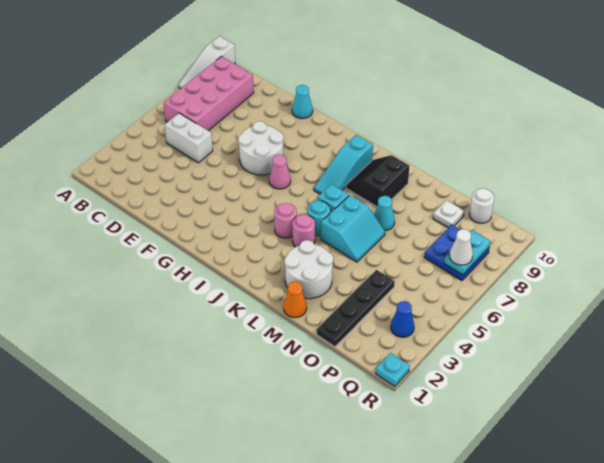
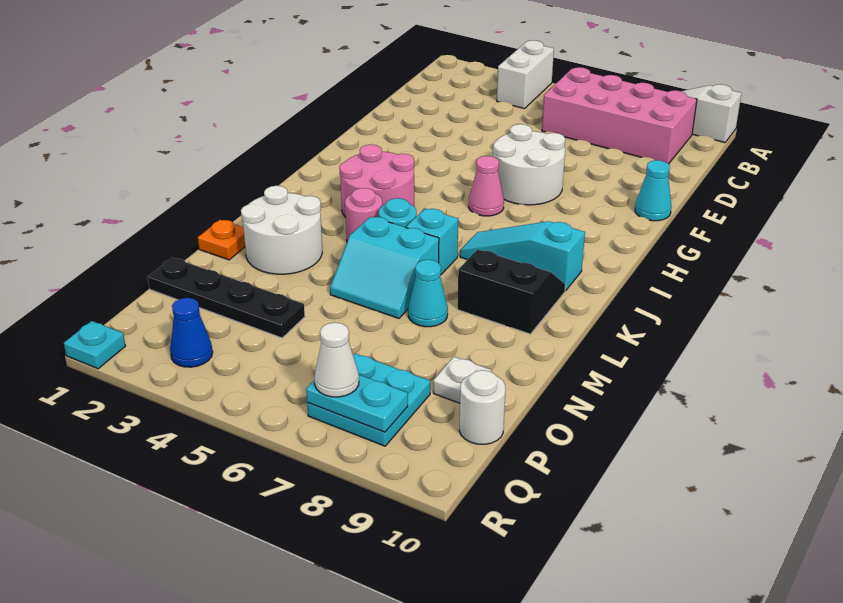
white brick C5:D5 level 1 -> white brick A4:B4 level 1
pink round brick J4 level 1 -> pink round brick I3:J4 level 1
orange cone M1 level 1 -> orange plate M1 level 1
blue plate P7:Q8 level 1 -> cyan plate P7:Q8 level 1

